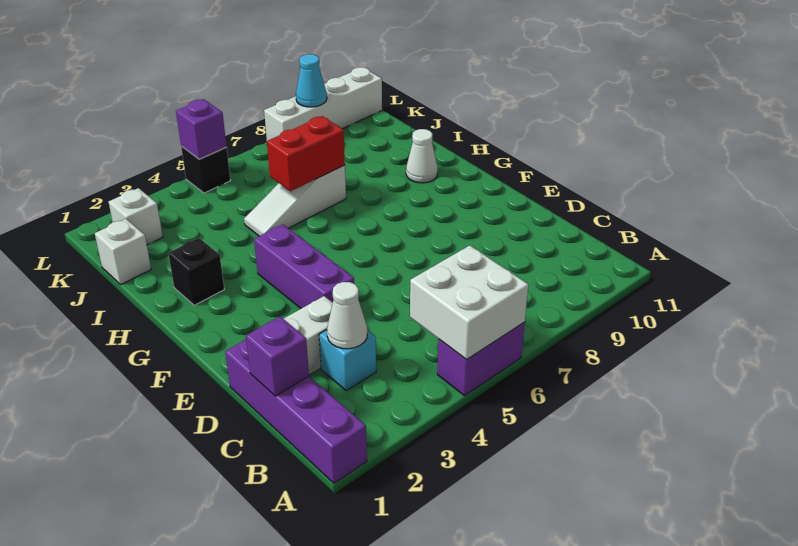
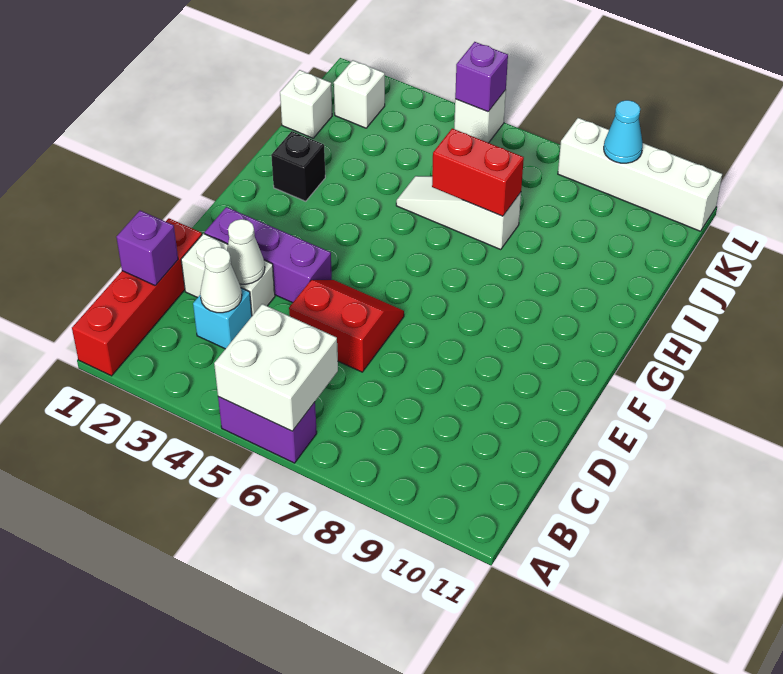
purple brick A1:D1 level 1 -> red brick A1:D1 level 1
none -> red slope D5:E6 level 1 top D
purple brick E4:G4 level 1 -> purple brick E2:E4 level 1
white cone H10 level 1 -> white cone D3 level 2
black brick L5 level 1 -> white brick L5 level 1

